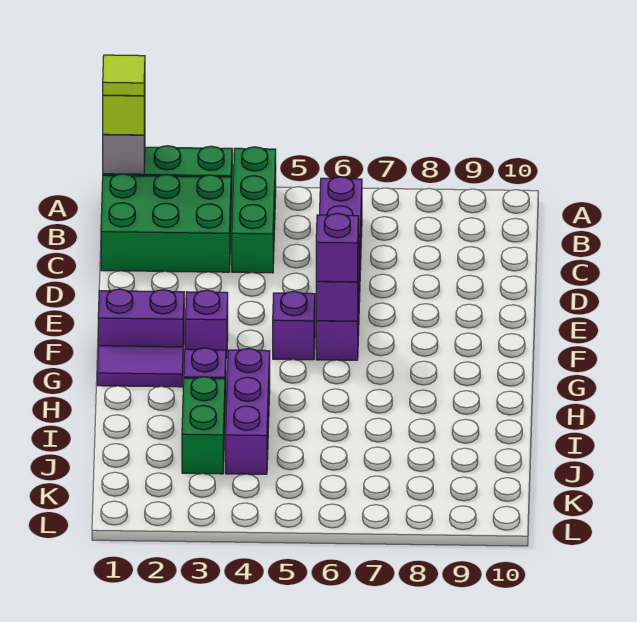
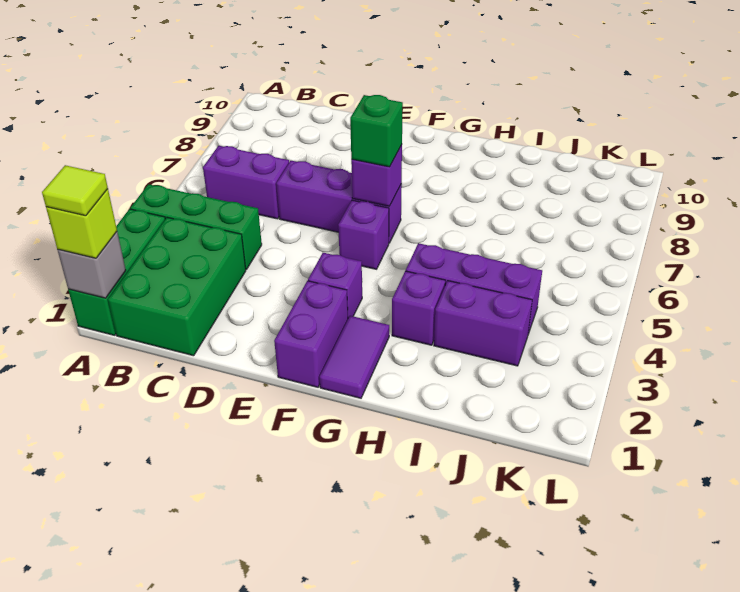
purple brick F6 level 3 -> green brick F6 level 3
green brick I3:J3 level 1 -> purple brick I3:J3 level 1

